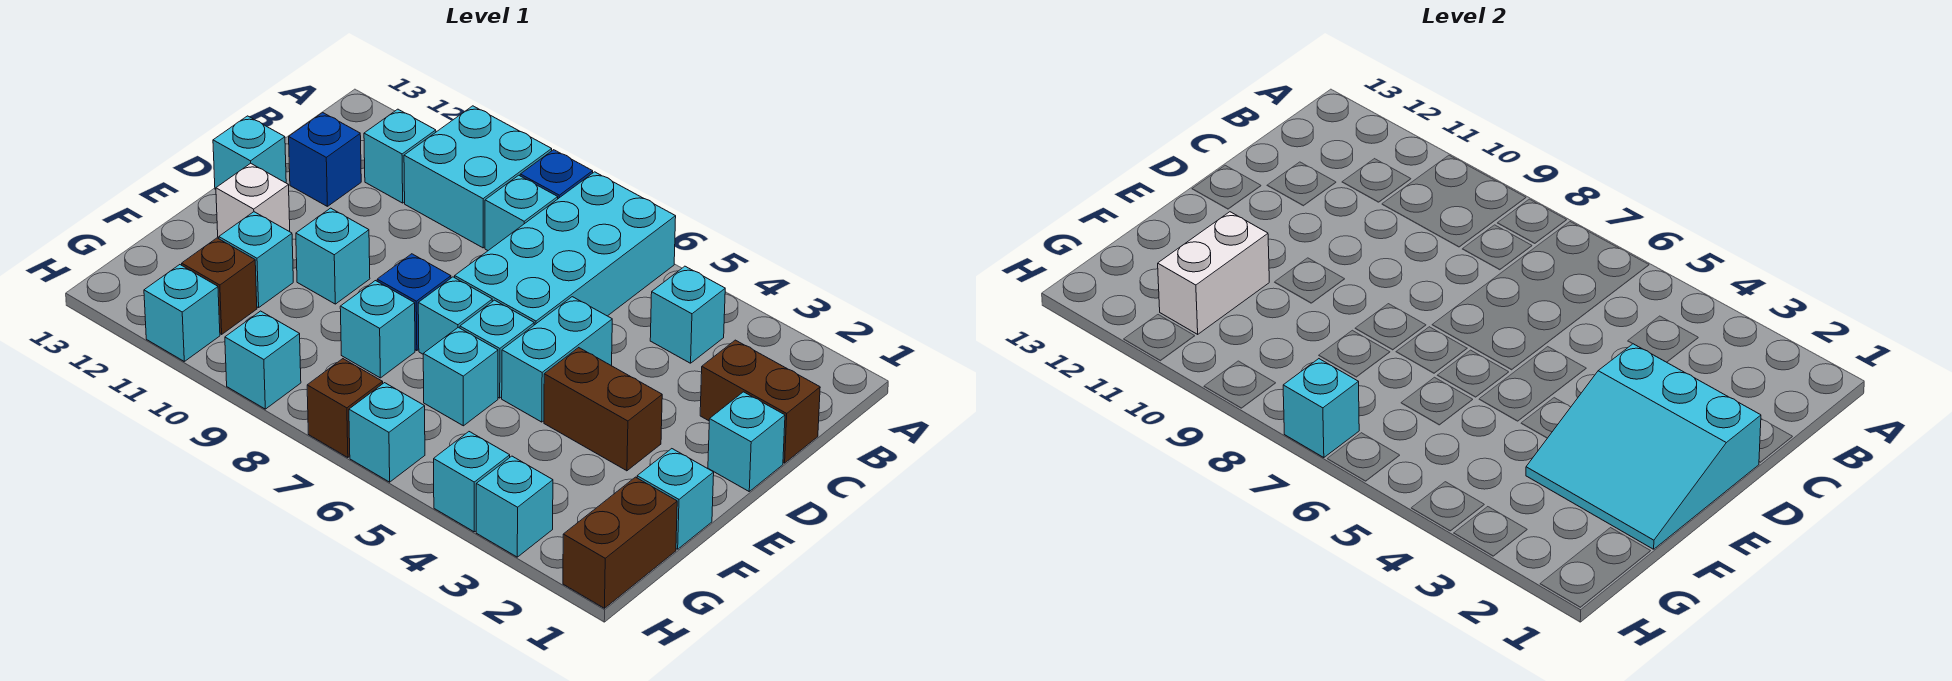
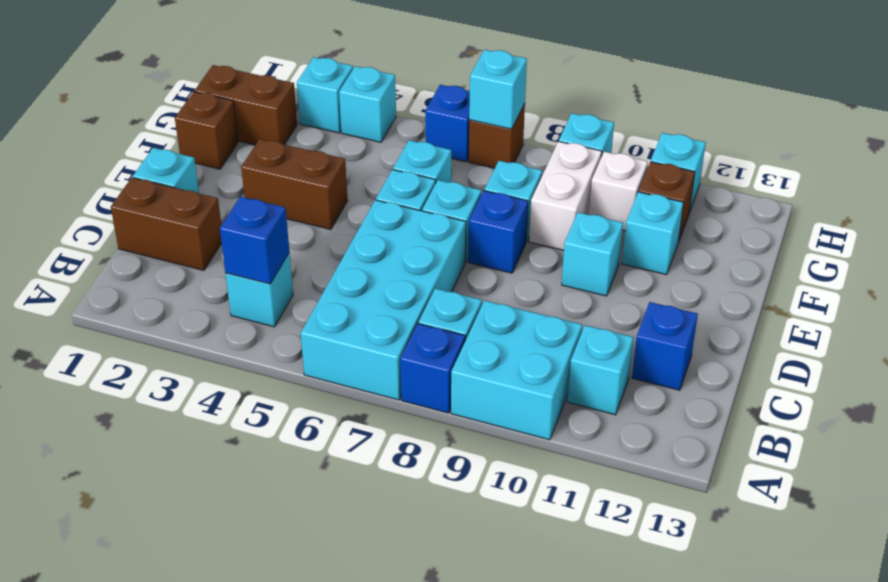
none -> blue brick B4 level 2
cyan slope D1:F3 level 2 top D -> none
cyan brick D5:E5 level 1 -> none
cyan brick D13 level 1 -> none
white brick E12 level 1 -> white brick G10 level 1
cyan brick F1 level 1 -> brown brick F1 level 1
white brick F11:G11 level 2 -> white brick F9:G9 level 1
brown brick G1:H1 level 1 -> brown brick G1:G2 level 1
cyan brick H6 level 1 -> blue brick H6 level 1

